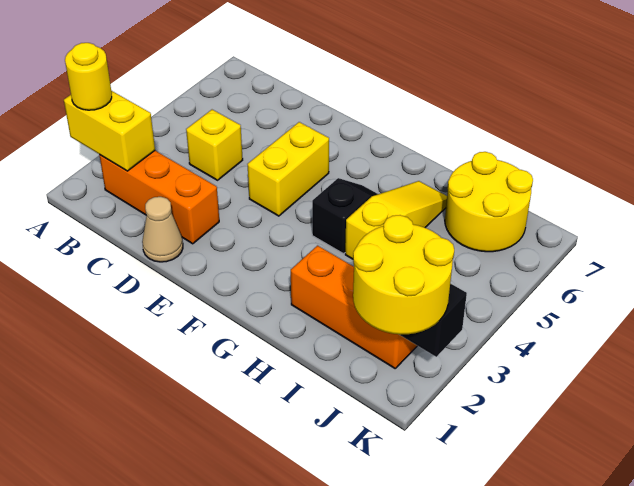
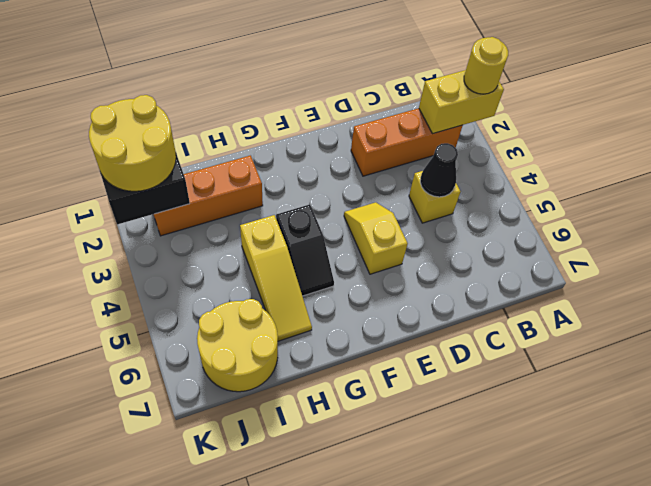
none -> black cone C4 level 2
tan cone D1 level 1 -> none
yellow brick E4:E5 level 1 -> yellow slope E4:E5 level 1 top 5

